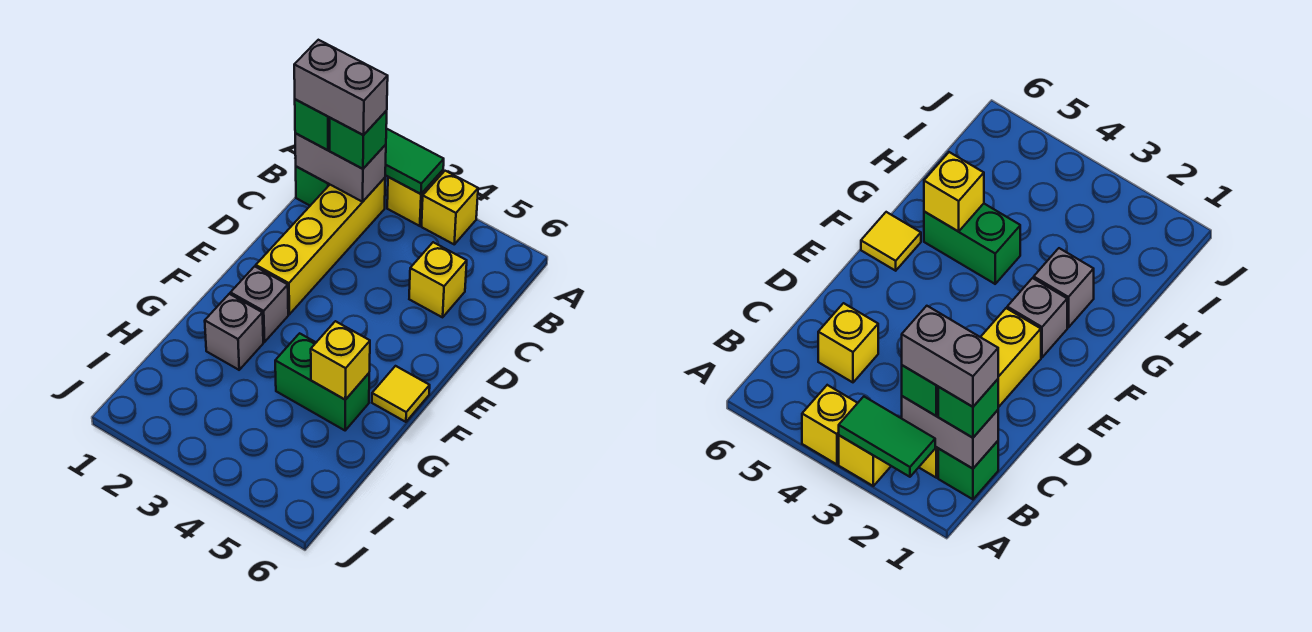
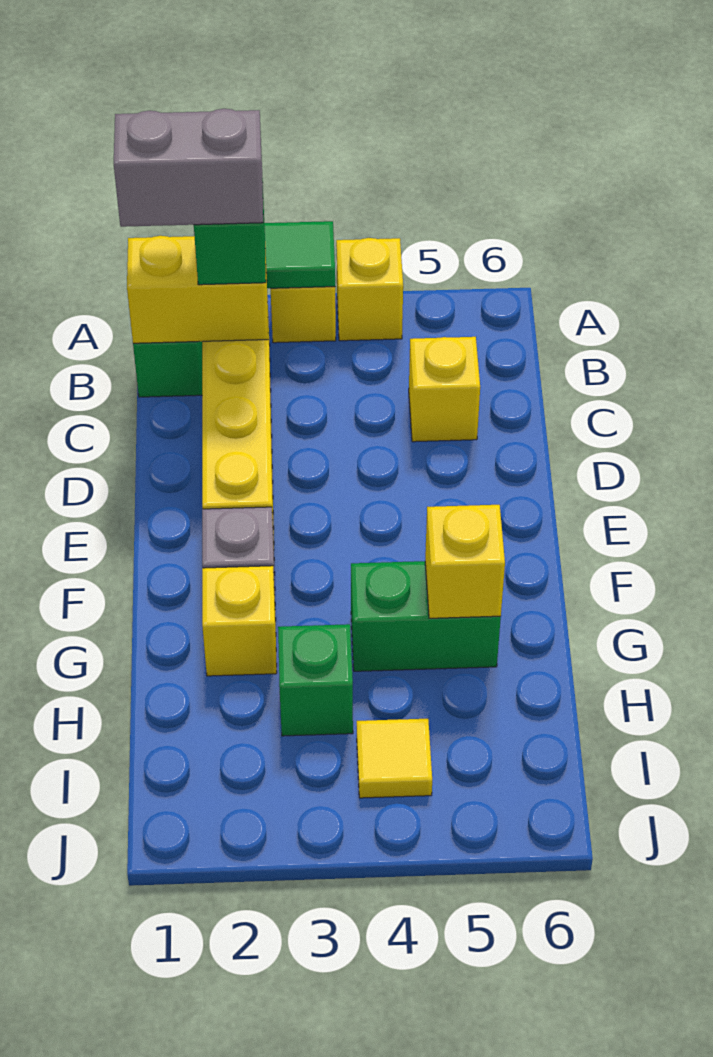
grey brick B1:B2 level 2 -> yellow brick B1:B2 level 2
green brick B1 level 3 -> green brick H3 level 1
yellow tile F6 level 1 -> yellow tile I4 level 1
grey brick G2 level 1 -> yellow brick G2 level 1

